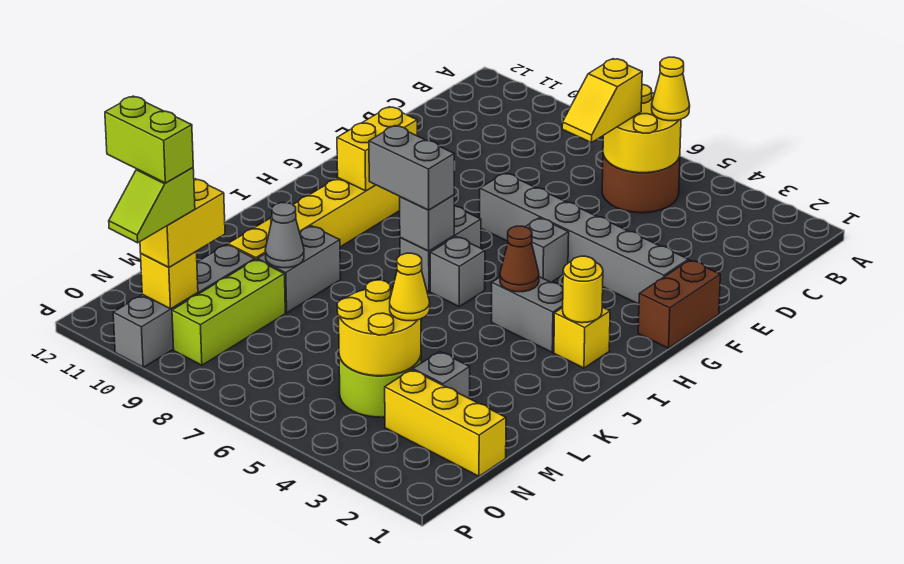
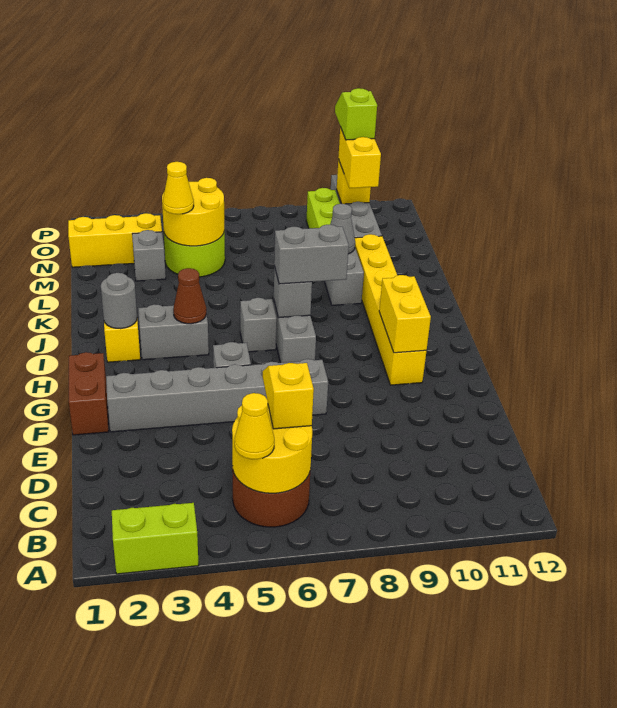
yellow round brick I2 level 2 -> grey round brick I2 level 2
lime brick O10:O11 level 5 -> lime brick A2:A3 level 1

